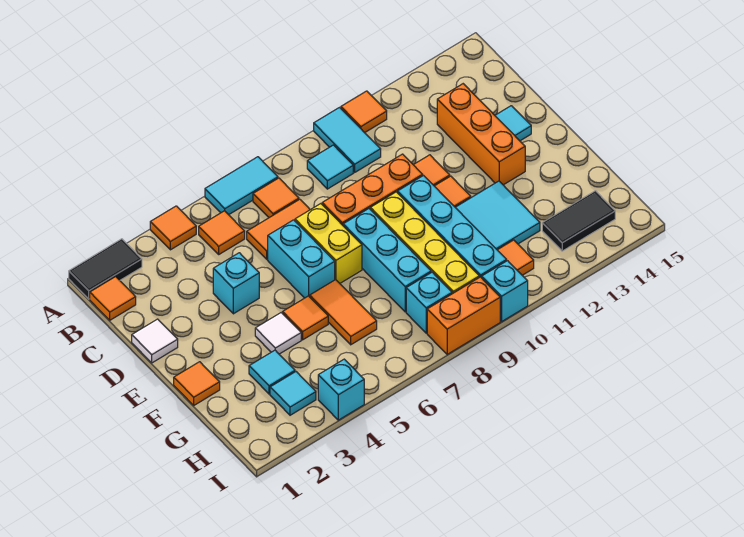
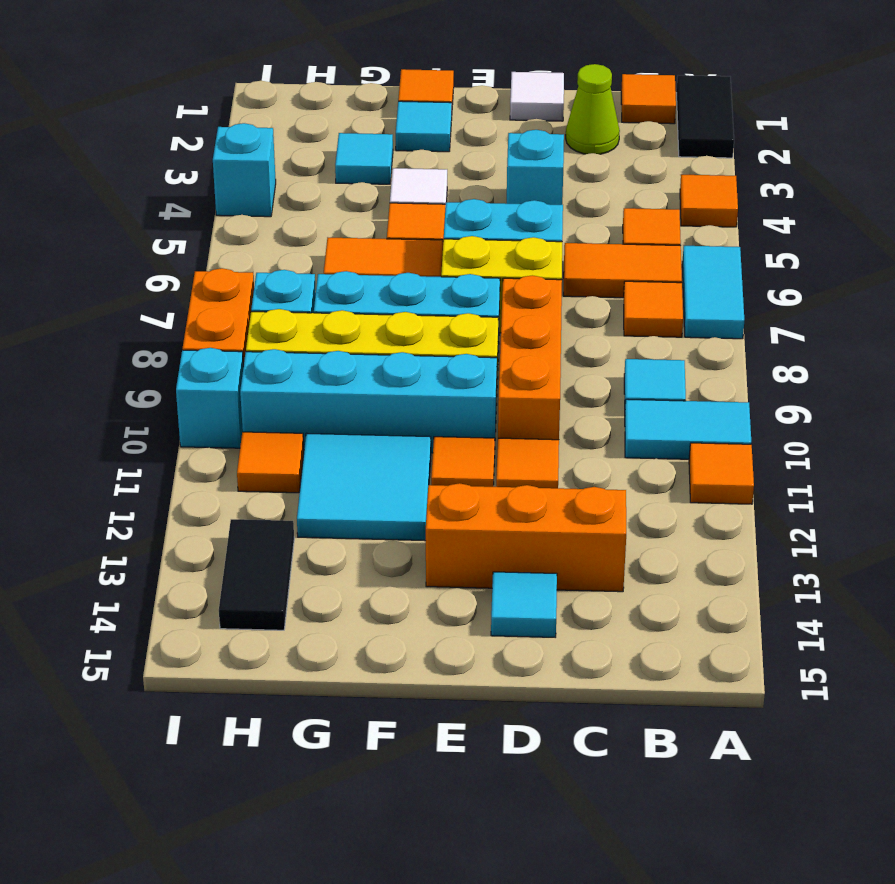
none -> lime cone C2 level 1
orange tile C6:C7 level 1 -> orange tile B6:C6 level 1
cyan tile H3 level 1 -> cyan tile F2 level 1

